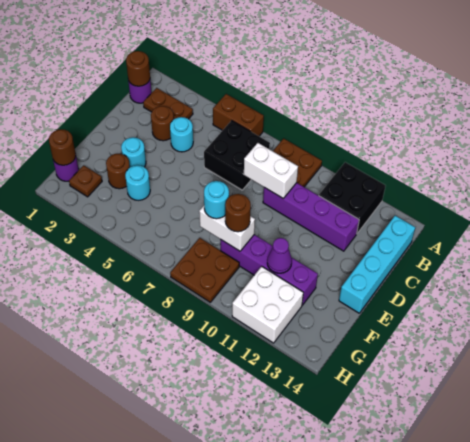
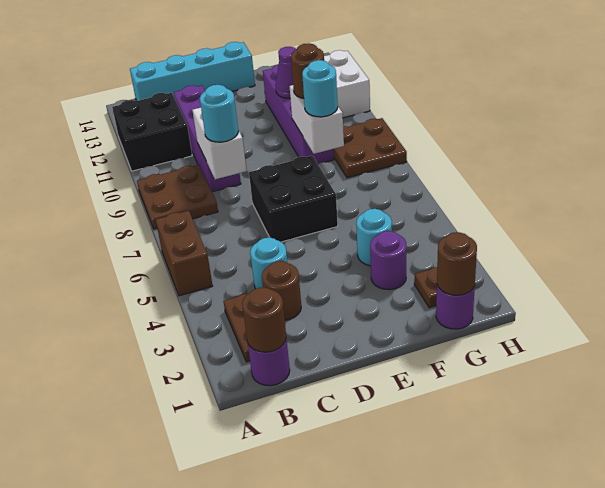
black brick B6:C7 level 1 -> black brick D6:E7 level 1
cyan round brick E3 level 1 -> cyan round brick C8 level 3
brown round brick F3 level 1 -> purple round brick F3 level 1

